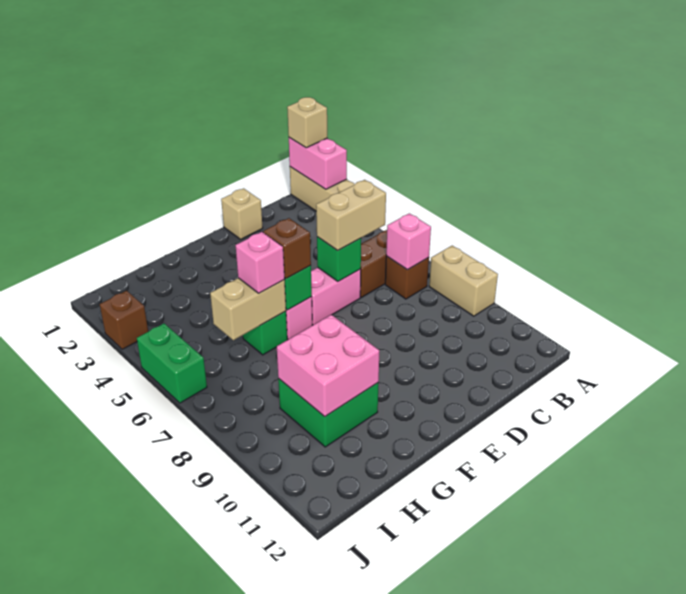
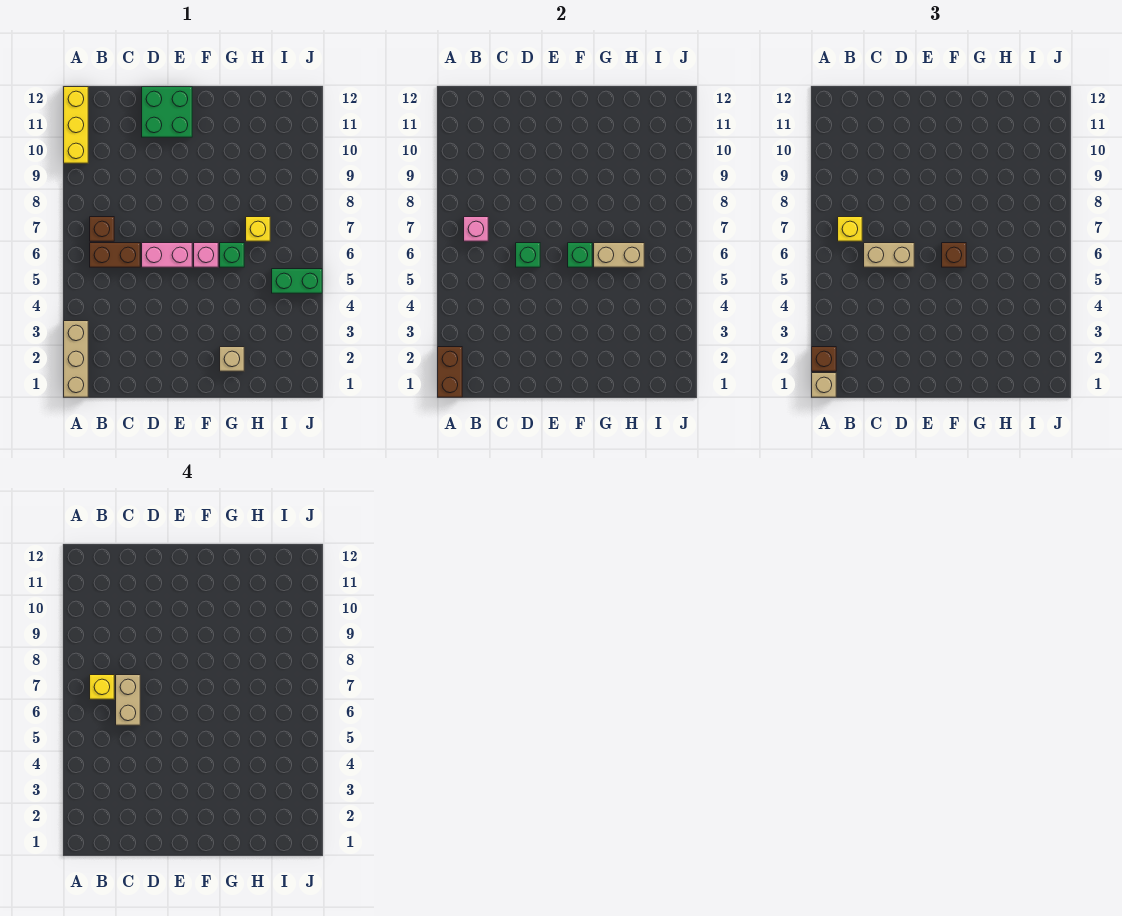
pink brick A1:A2 level 2 -> brown brick A1:A2 level 2
tan brick A8:A9 level 1 -> tan brick C6:C7 level 4
none -> yellow brick A10:A12 level 1
none -> yellow brick B7 level 3
none -> yellow brick B7 level 4
tan brick D1 level 1 -> tan brick G2 level 1
pink brick G6 level 3 -> none
green brick G9:H10 level 1 -> green brick D11:E12 level 1
pink brick G9:H10 level 2 -> none
none -> yellow brick H7 level 1
brown brick J3 level 1 -> brown brick A2 level 3
green brick J5:J6 level 1 -> green brick I5:J5 level 1

